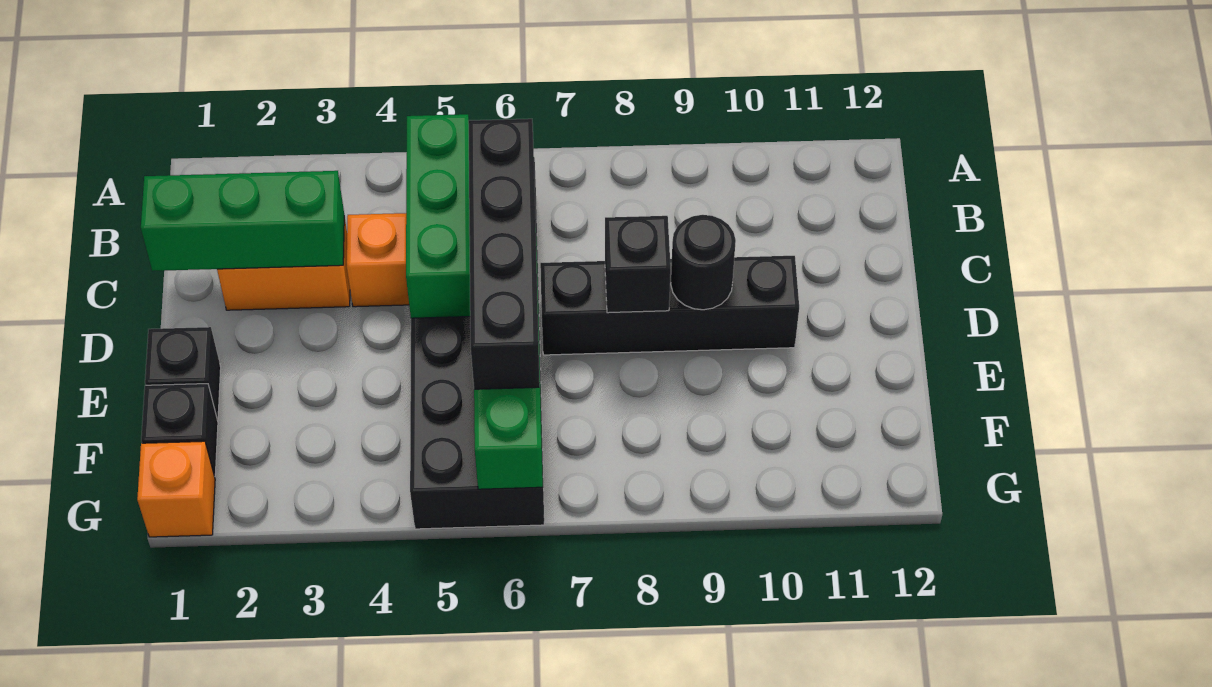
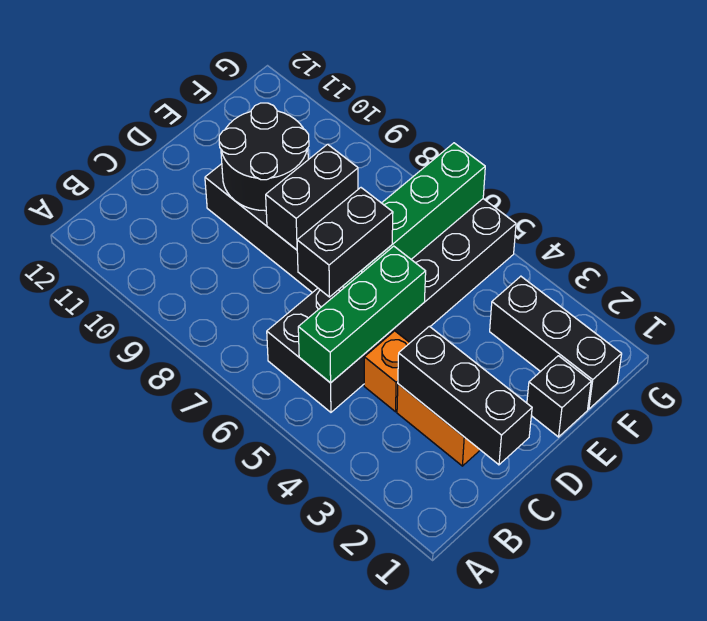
green brick C1:C3 level 2 -> black brick C1:C3 level 2
black brick C6:F6 level 3 -> black brick C6:D6 level 3
black brick D8 level 2 -> black brick D8:E8 level 2
black round brick D9 level 2 -> black round brick D9:E10 level 2
black brick F1 level 1 -> black brick F1:F3 level 1
orange brick G1 level 1 -> none

